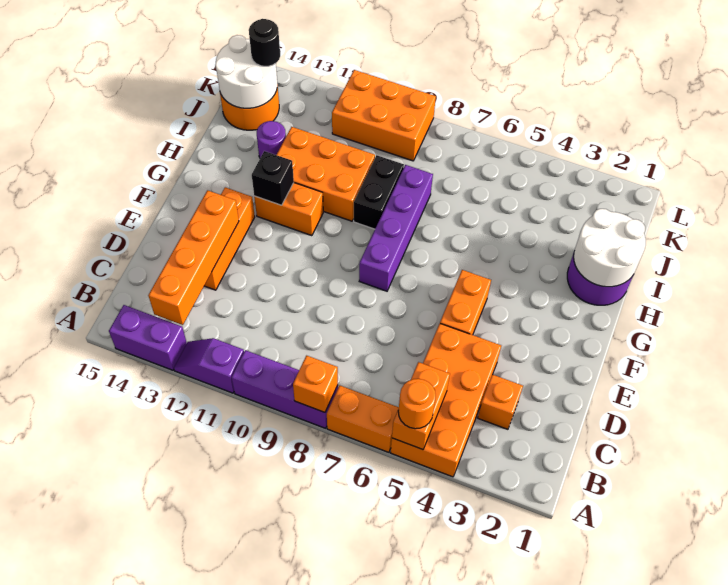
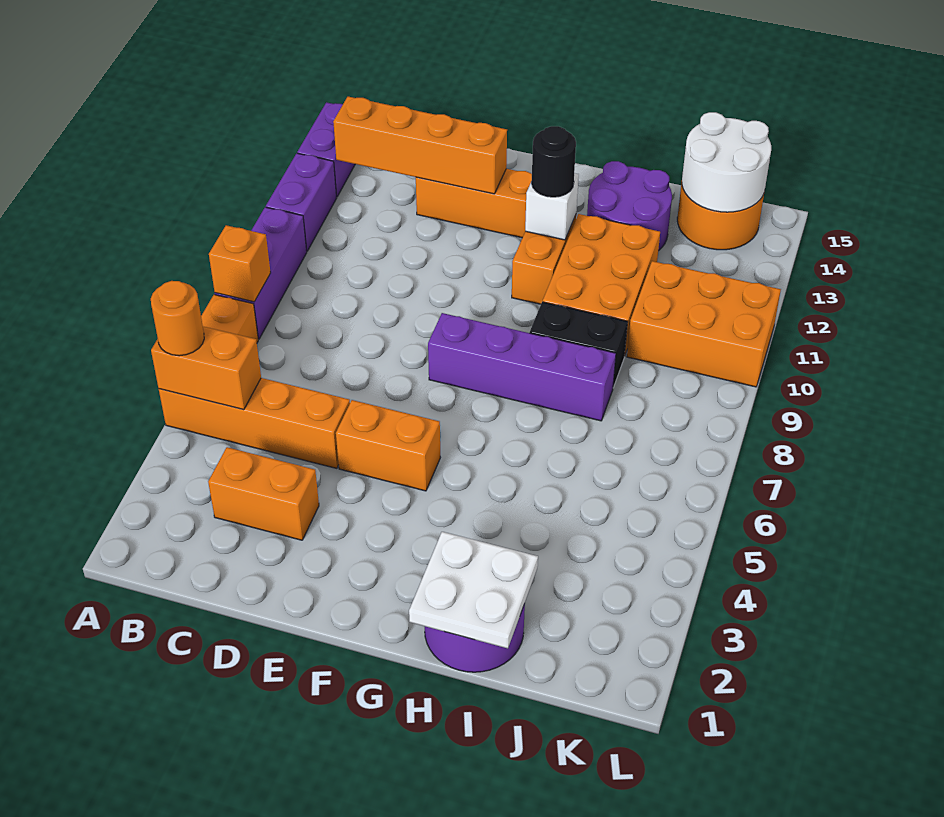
orange brick A4:D5 level 1 -> orange brick A5:D5 level 1
purple slope A11:A12 level 1 top 11 -> purple brick A11:A12 level 1
orange brick C3 level 1 -> orange brick C3:D3 level 1
black brick G12 level 2 -> white brick G12 level 2
white round brick H1:I2 level 2 -> white plate H1:I2 level 2
purple round brick I13 level 1 -> purple round brick H13:I14 level 1
orange brick K9:L11 level 1 -> orange brick J10:L11 level 1
black round brick K14 level 3 -> black round brick G12 level 3

